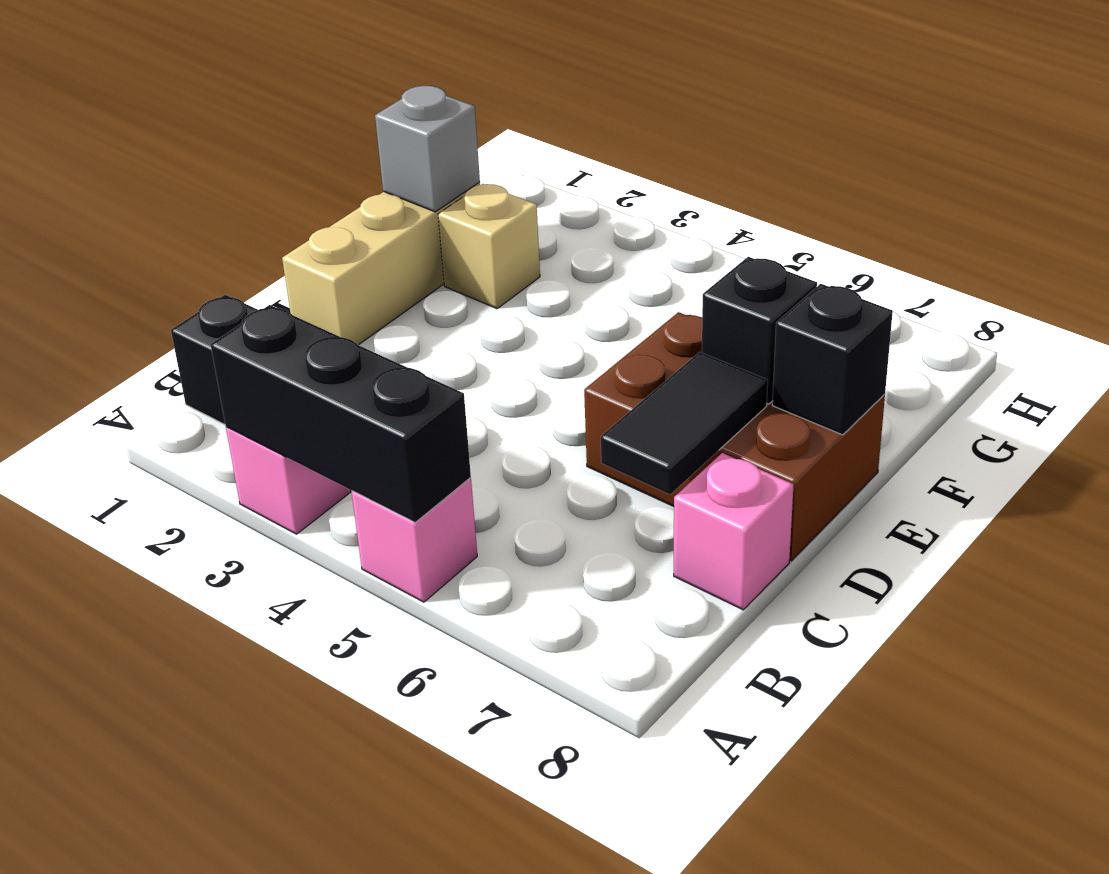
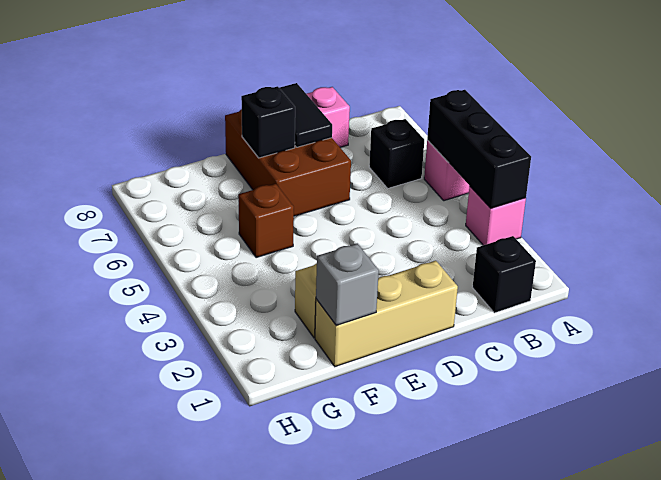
black tile C7:D7 level 2 -> black tile D7:D8 level 2
black brick E8 level 2 -> black brick B6 level 1
none -> brown brick F5 level 1

